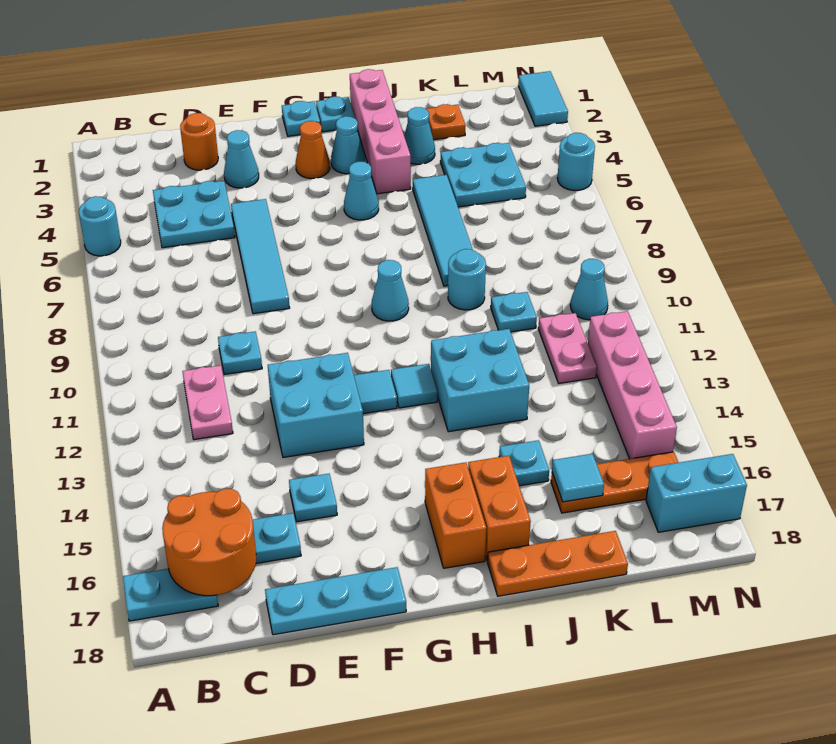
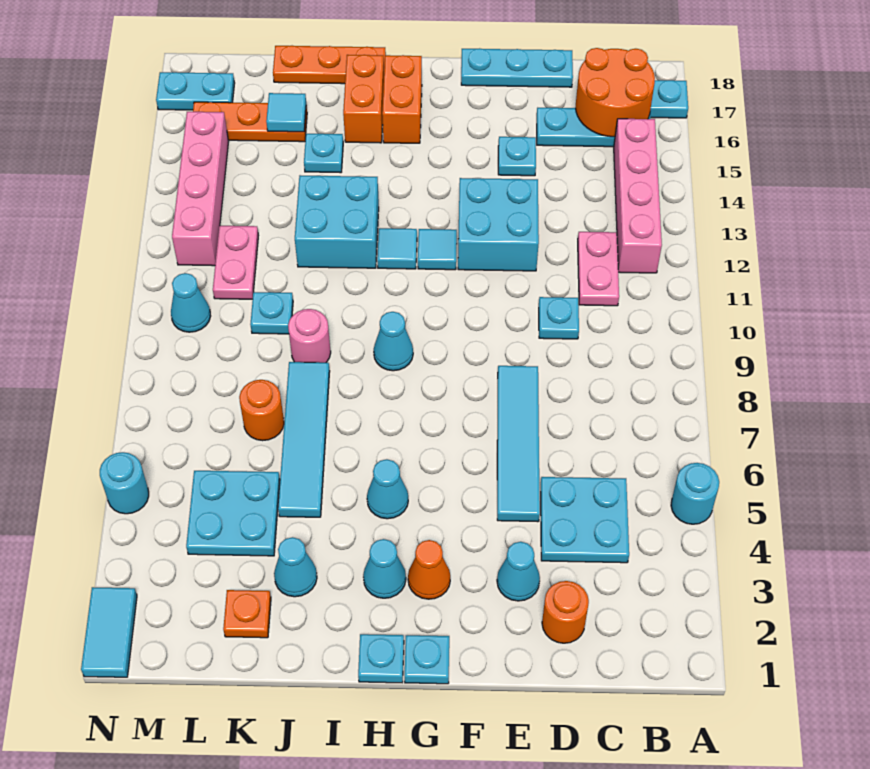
pink brick I1:I4 level 1 -> pink brick B12:B15 level 1
cyan round brick J9 level 1 -> pink round brick J9 level 1
none -> orange round brick K7 level 1
cyan brick M17:N17 level 1 -> cyan plate M17:N17 level 1

